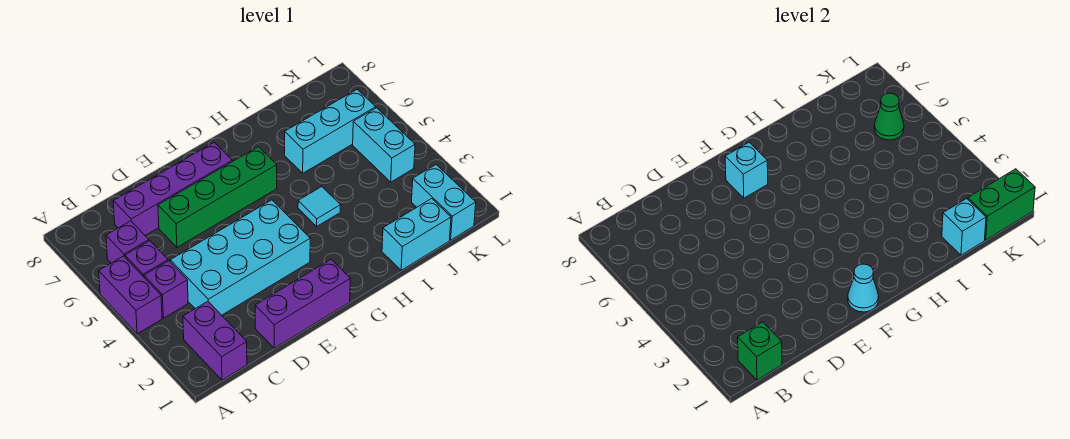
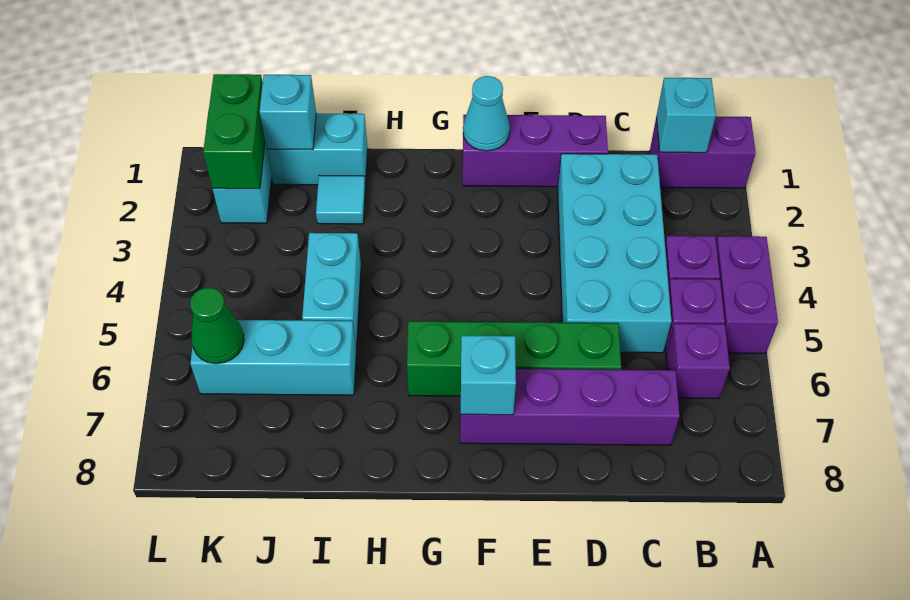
purple brick B1:B2 level 1 -> purple brick A1:B1 level 1
green brick B1 level 2 -> cyan brick B1 level 2
cyan brick C3:F4 level 1 -> cyan brick C2:D5 level 1
cyan tile H4 level 1 -> cyan tile I2 level 1
green brick K1:L1 level 2 -> green brick K1:K2 level 2
cyan brick K4:K5 level 1 -> cyan brick I4:I5 level 1

